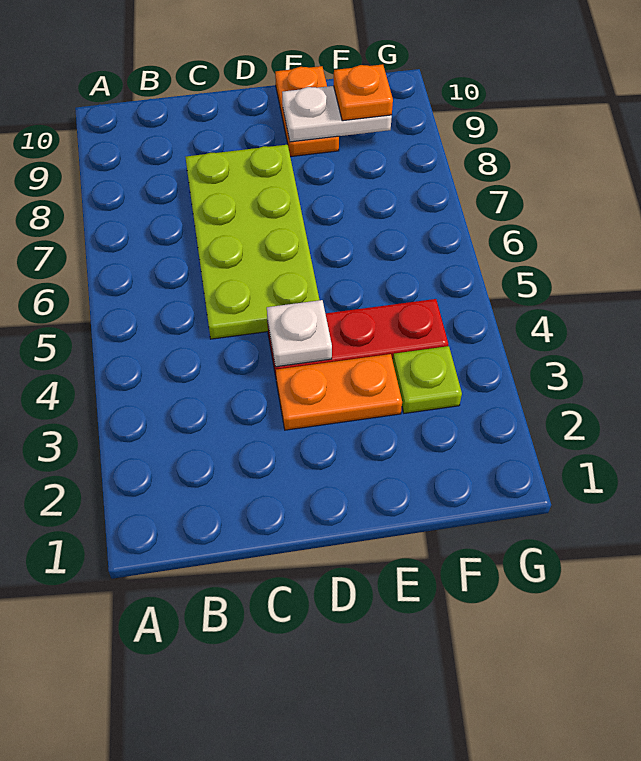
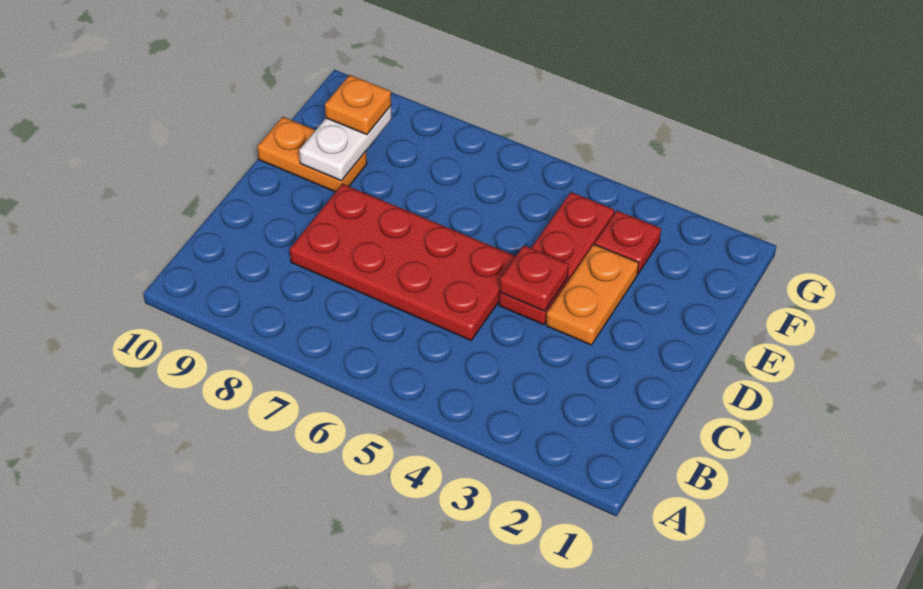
lime plate C5:D8 level 1 -> red plate C5:D8 level 1
white plate D4 level 2 -> red plate D4 level 2
lime plate F3 level 1 -> red plate F3 level 1

